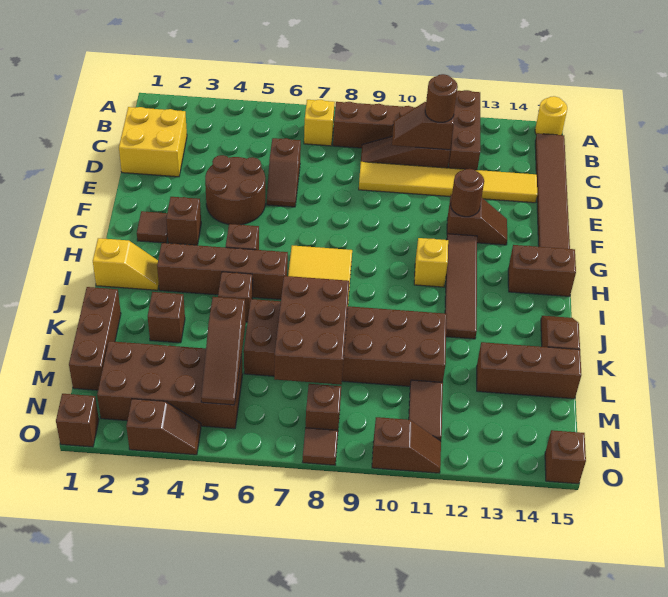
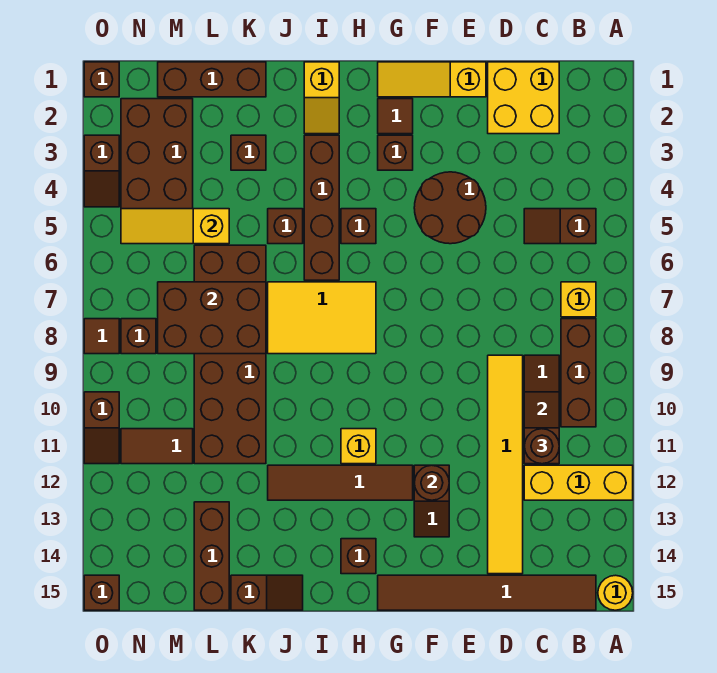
brown brick A12:C12 level 1 -> yellow brick A12:C12 level 1
brown slope D6:E6 level 1 top D -> brown slope B5:C5 level 1 top B
none -> yellow slope E1:G1 level 1 top E
brown brick H14:H15 level 1 -> brown brick H14 level 1
brown slope L5:N5 level 2 top L -> yellow slope L5:N5 level 2 top L

